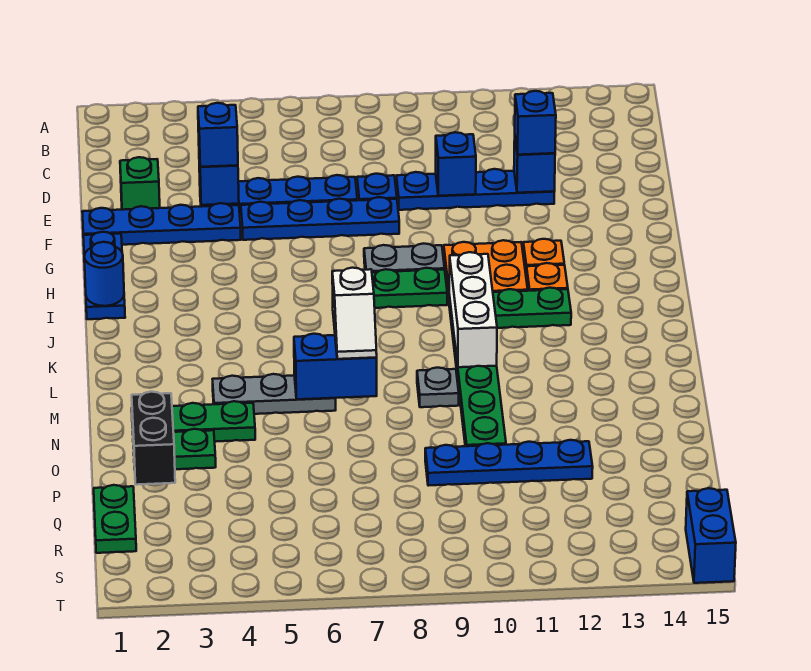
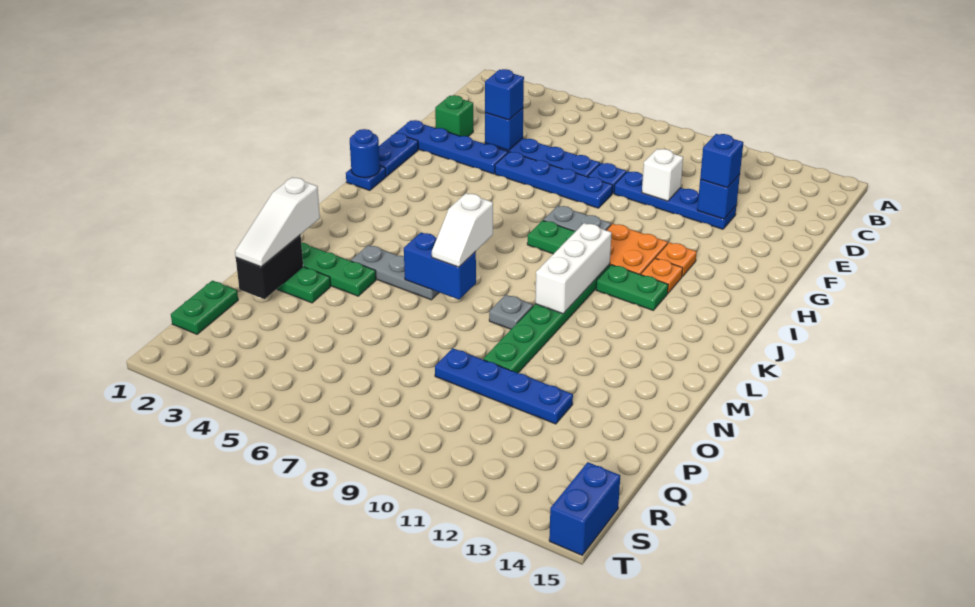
blue brick E10 level 2 -> white brick E10 level 2
none -> white slope N2:P2 level 3 top N

